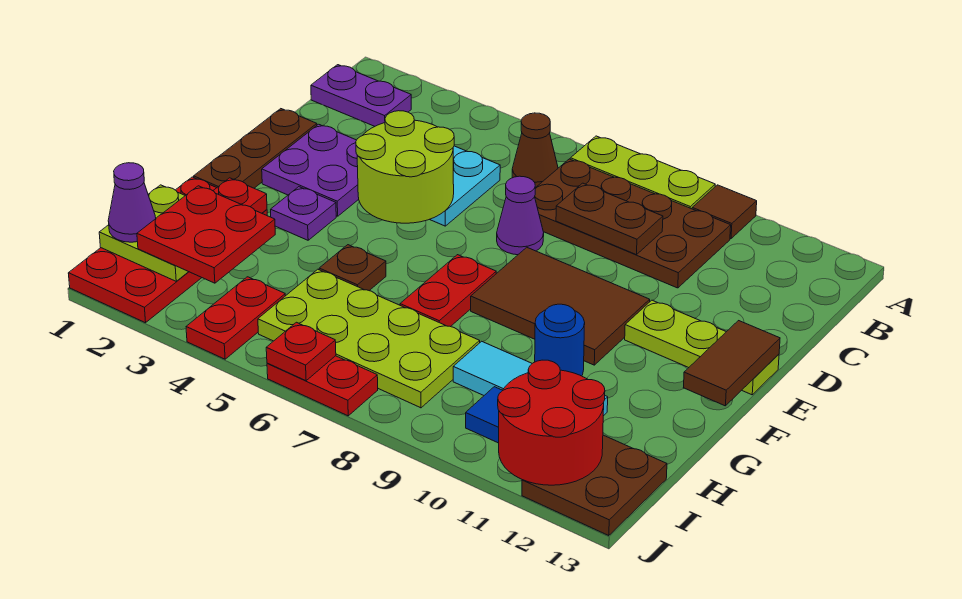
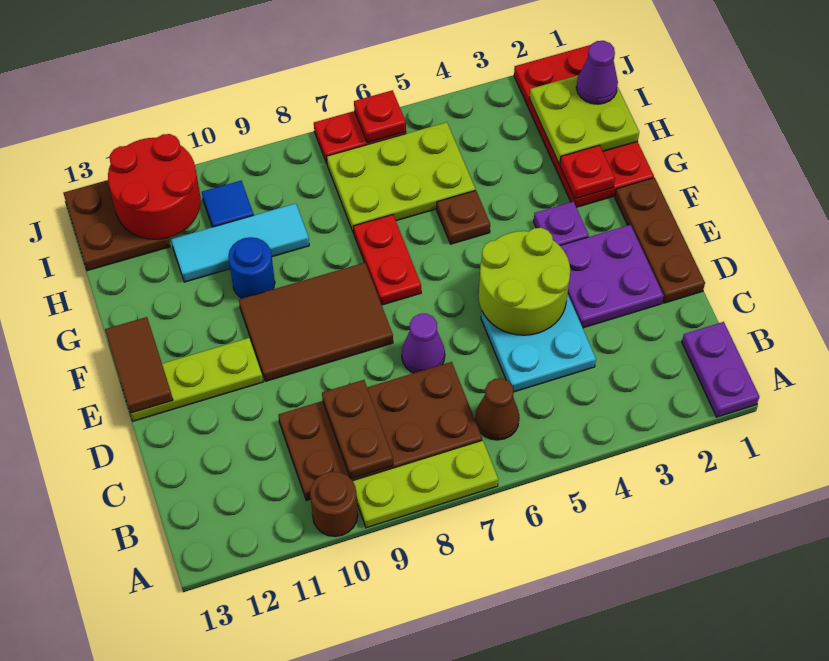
brown tile A10 level 1 -> brown round brick A10 level 1
purple plate B1:B2 level 1 -> purple plate A1:B1 level 1
brown plate C8:C9 level 2 -> brown plate B9:C9 level 2
red plate H2:I3 level 3 -> none
lime plate H5:I8 level 1 -> lime plate H5:I7 level 1
red plate I4:J4 level 1 -> none

